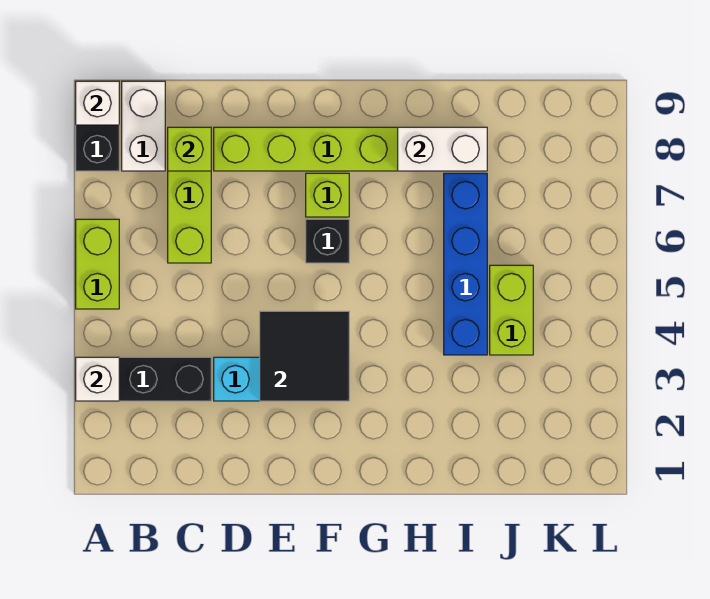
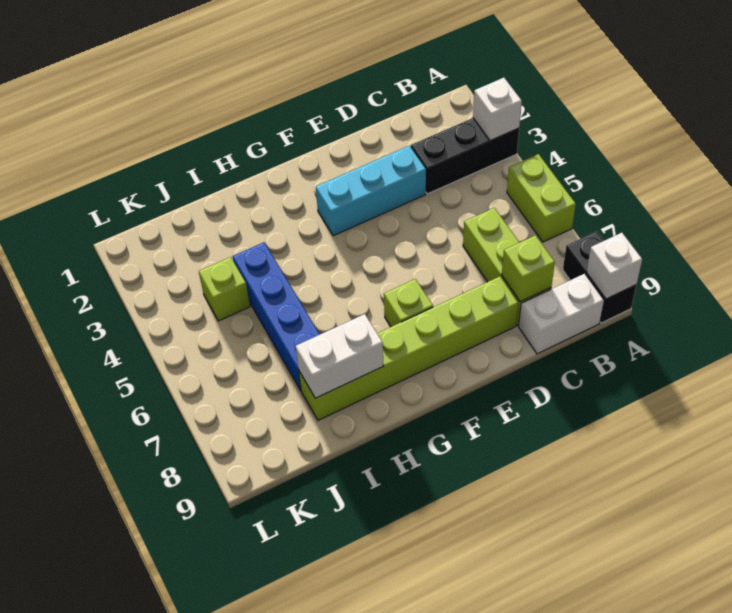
white brick B8:B9 level 1 -> white brick B9:C9 level 1
black tile E3:F4 level 2 -> none
black brick F6 level 1 -> none
lime brick J4:J5 level 1 -> lime brick J4 level 1

